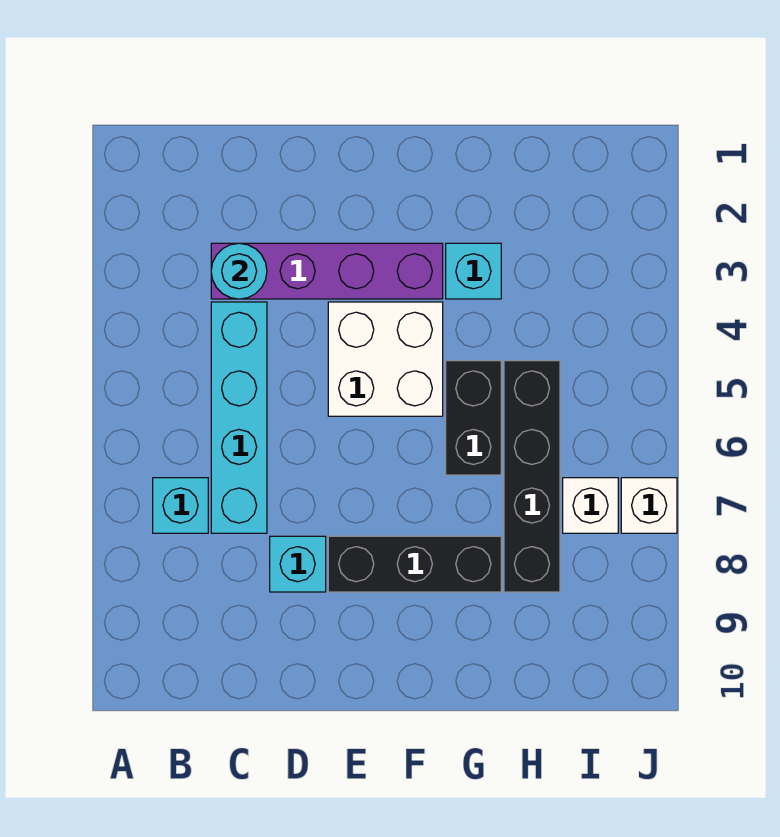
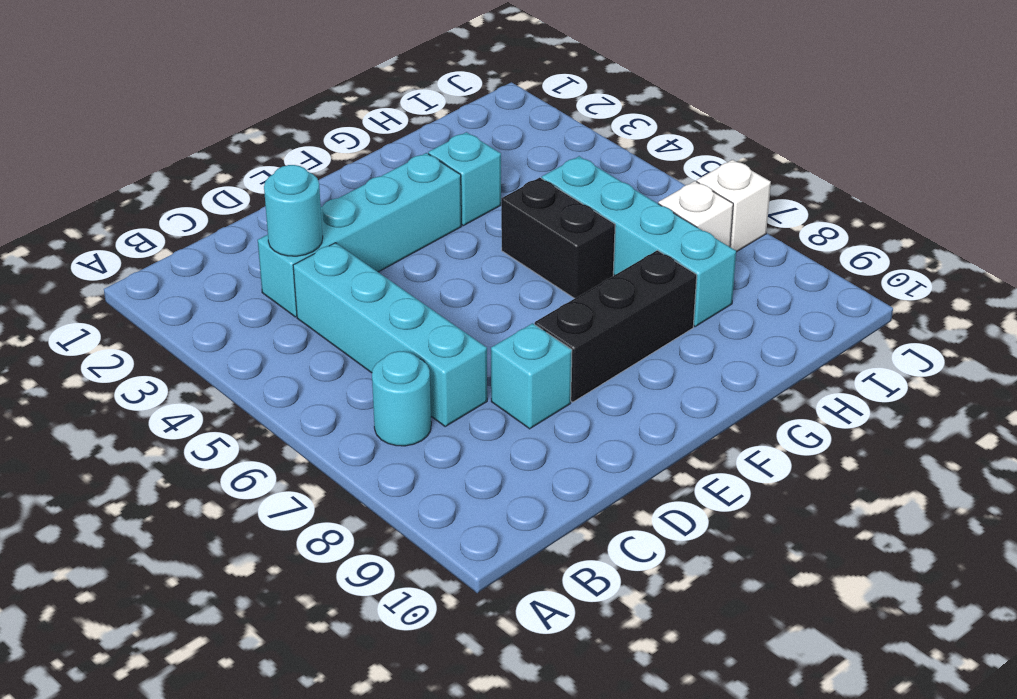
cyan brick B7 level 1 -> cyan round brick B7 level 1
purple brick C3:F3 level 1 -> cyan brick C3:F3 level 1
white brick E4:F5 level 1 -> none
black brick H5:H8 level 1 -> cyan brick H5:H8 level 1

